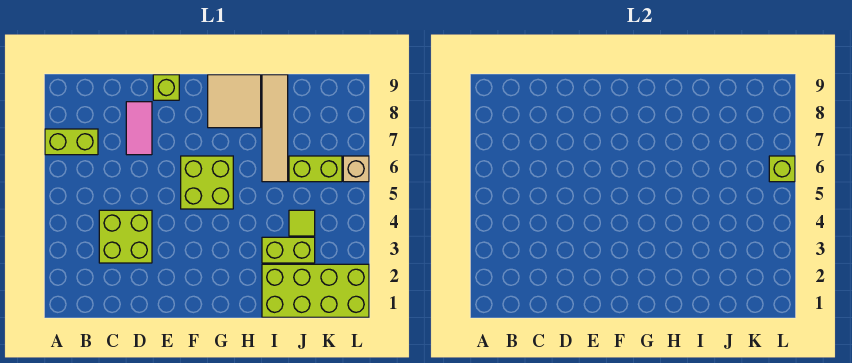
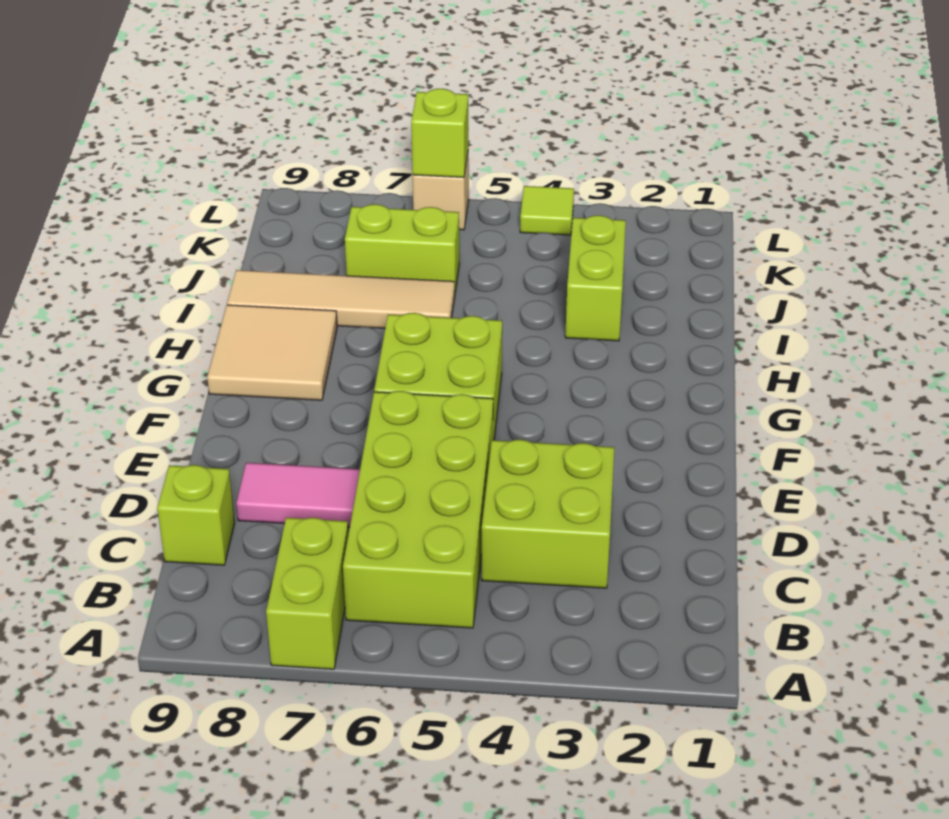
lime brick E9 level 1 -> lime brick C9 level 1
lime brick I1:L2 level 1 -> lime brick B5:E6 level 1
lime tile J4 level 1 -> lime tile L4 level 1
lime brick J6:K6 level 1 -> lime brick J6:J7 level 1

